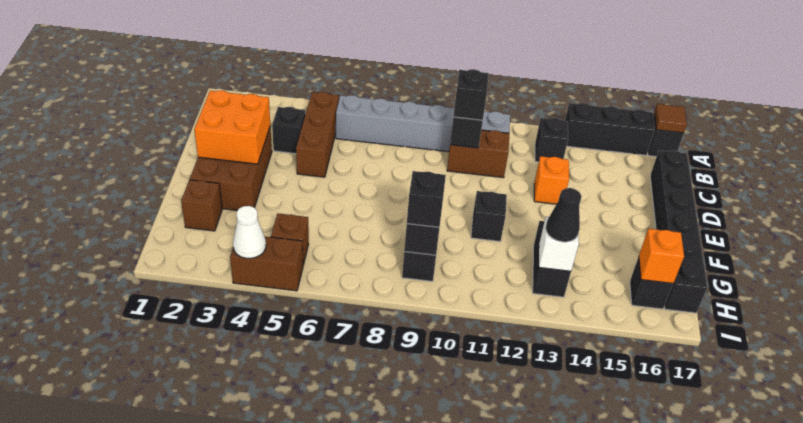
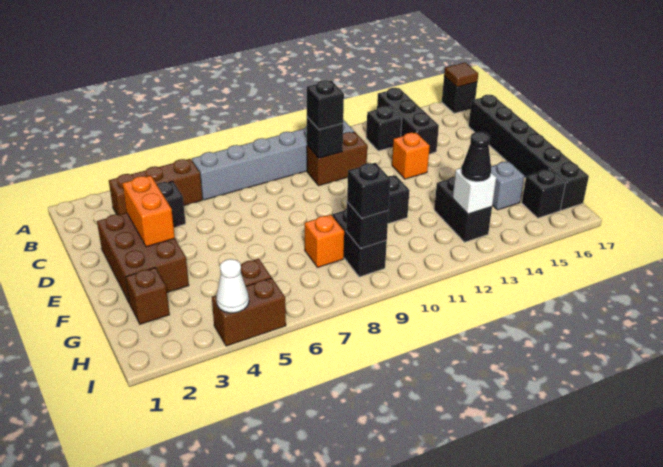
black brick A14:A16 level 1 -> black brick A14:C14 level 1
brown brick B5:D5 level 1 -> brown brick B3:B5 level 1
orange brick D2:E3 level 2 -> orange brick D3:E3 level 2
none -> grey brick G15 level 1
orange brick H16 level 2 -> orange brick G8 level 1

